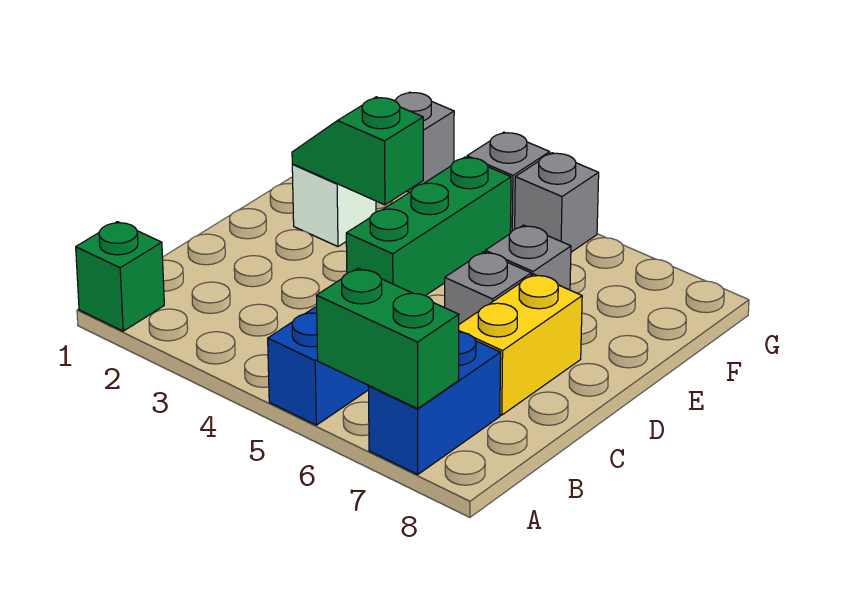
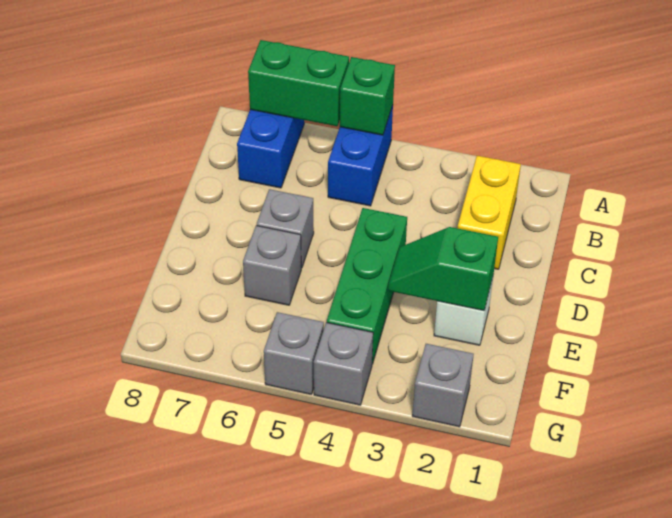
green brick A1 level 1 -> green brick A5 level 2
yellow brick C7:D7 level 1 -> yellow brick B2:C2 level 1
green slope E2:E3 level 2 top 3 -> green slope E2:E3 level 2 top 2

